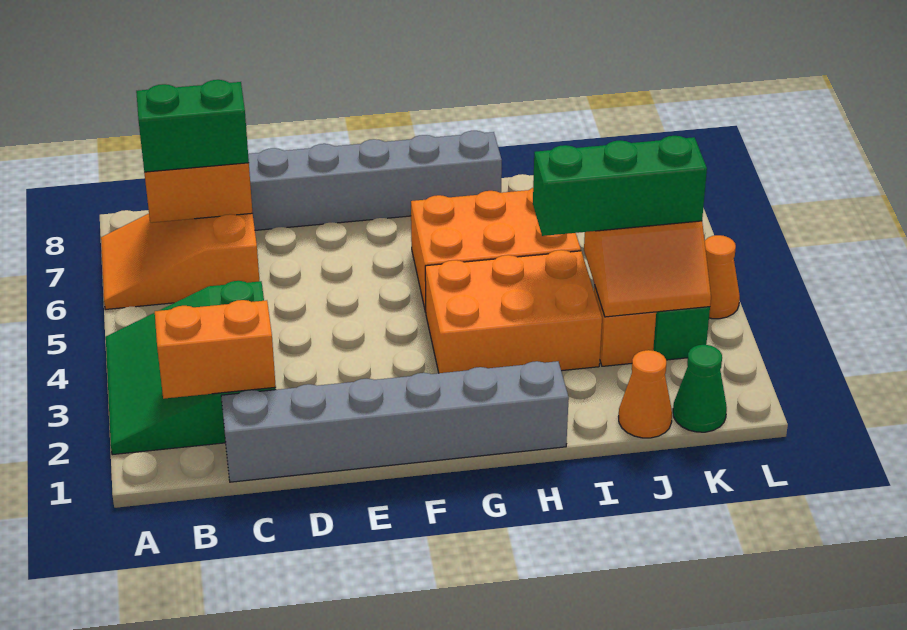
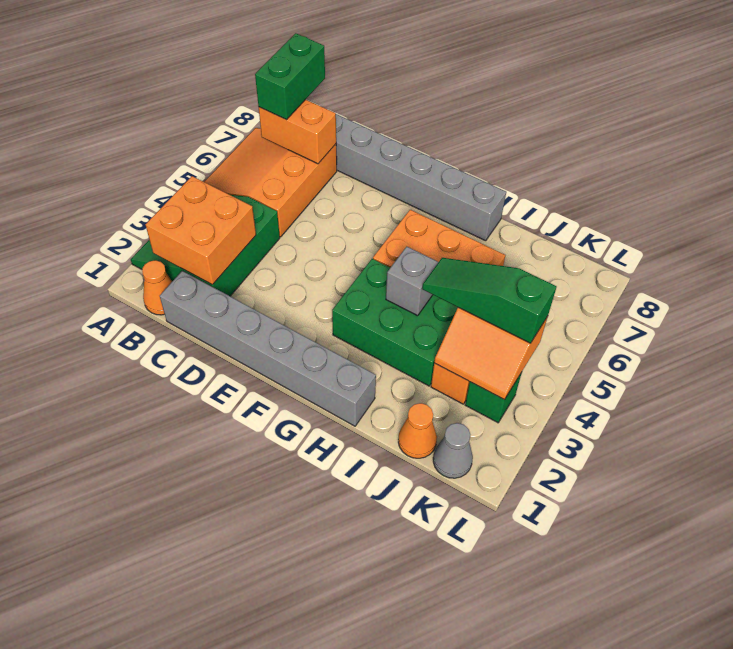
orange slope A6:C7 level 1 top C -> orange slope A5:C7 level 1 top C
orange brick B2:C2 level 2 -> orange brick B2:C3 level 2
green brick B7:C7 level 3 -> green brick B7:B8 level 3
orange brick G3:I4 level 1 -> green brick G3:I4 level 1
none -> grey brick H4 level 2
green brick I4:K4 level 3 -> green slope I4:K4 level 3 top K
green cone K1 level 1 -> grey cone K1 level 1
orange cone L4 level 1 -> orange cone B1 level 1

